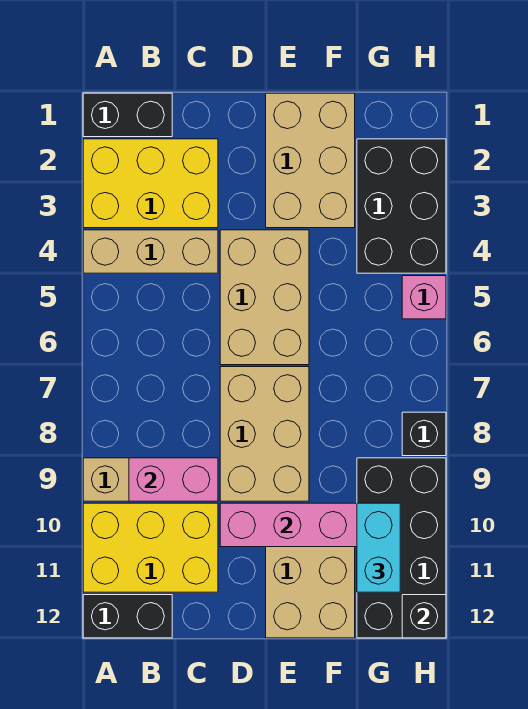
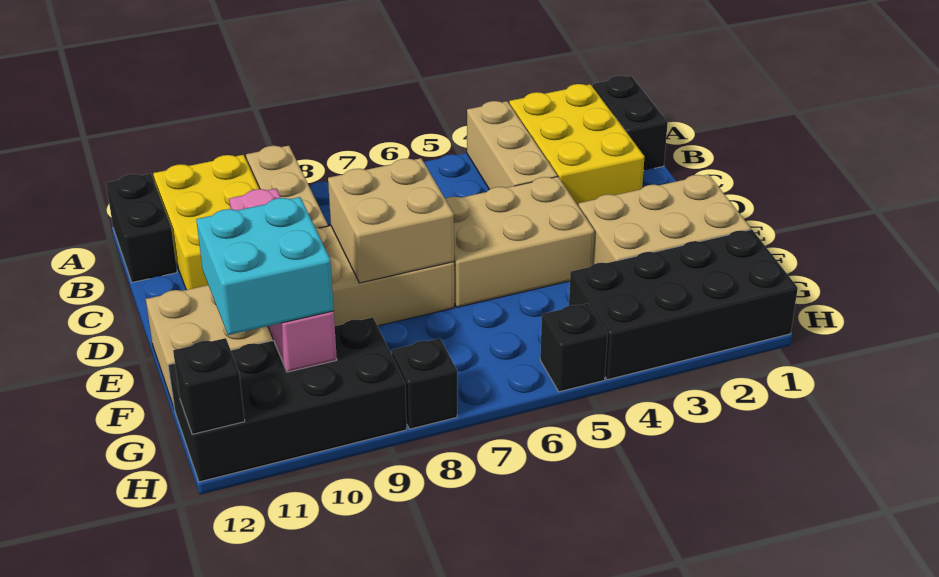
pink brick B9:C9 level 2 -> none
none -> tan brick D7:E8 level 2
black brick G2:H4 level 1 -> black brick G1:H4 level 1
cyan brick G10:G11 level 3 -> cyan brick F10:G11 level 3
pink brick H5 level 1 -> black brick H5 level 1

